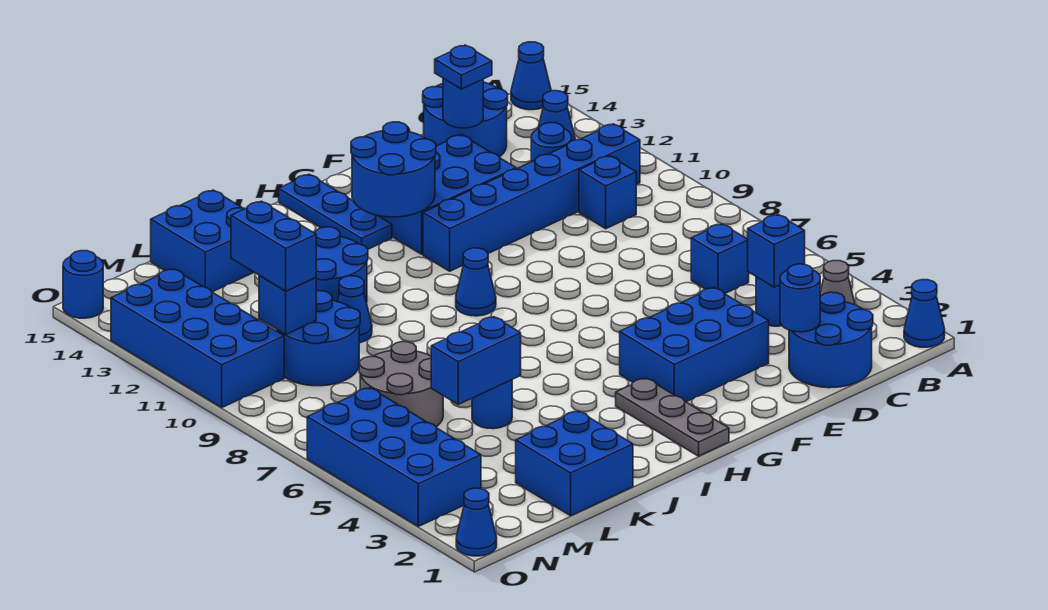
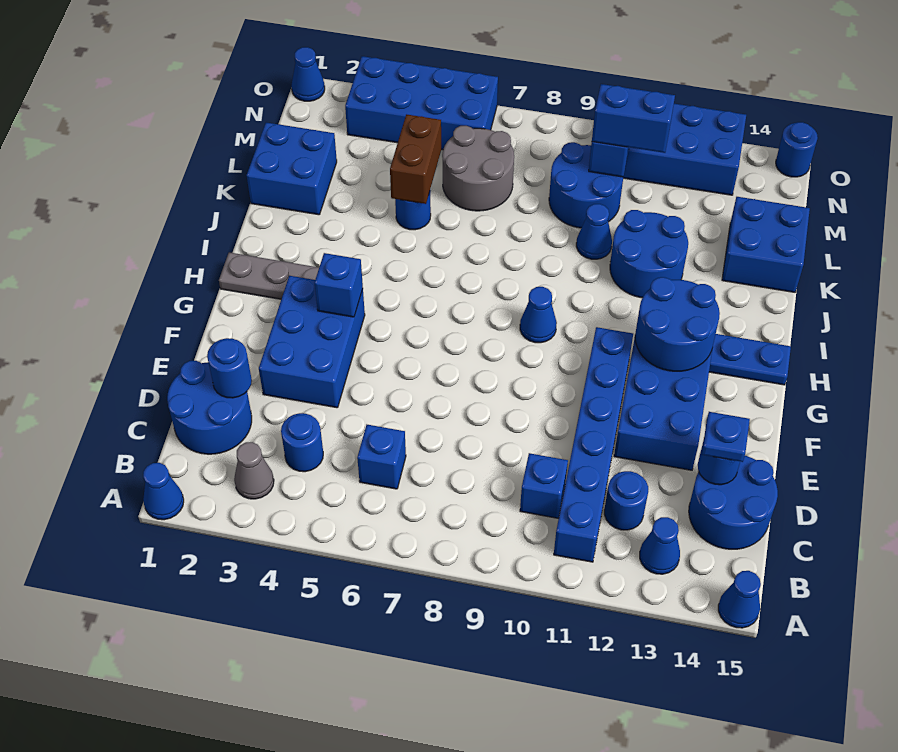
blue brick C4 level 2 -> blue brick G4 level 2
blue brick K5:L5 level 2 -> brown brick K5:L5 level 2

